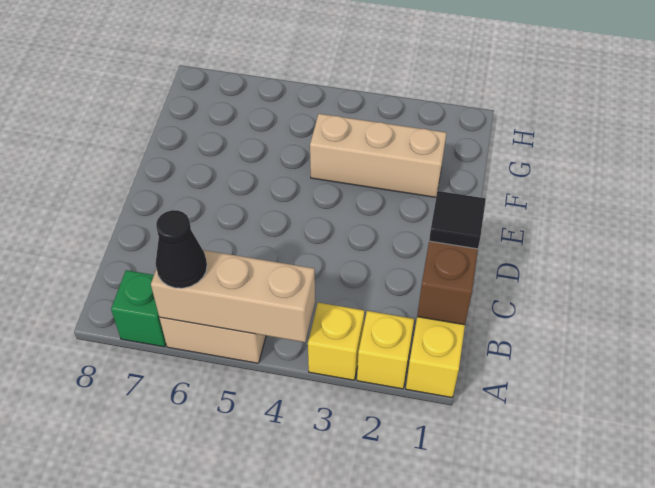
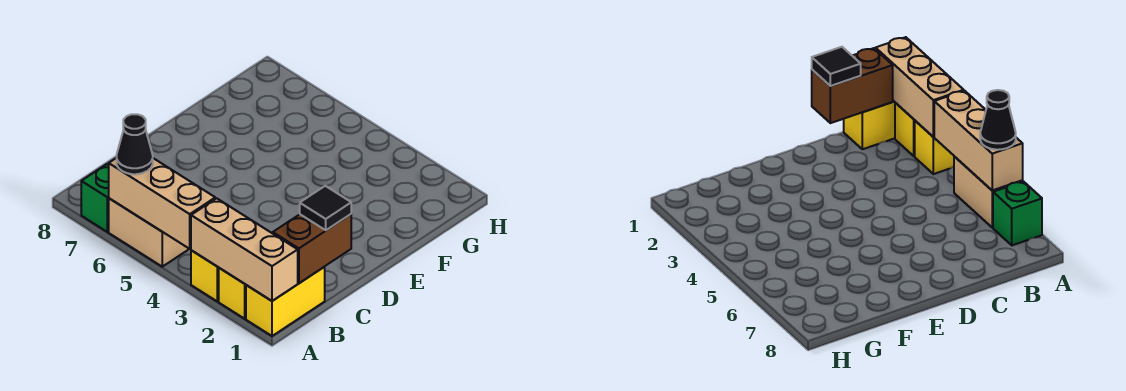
tan brick F2:F4 level 1 -> tan brick A1:A3 level 2

